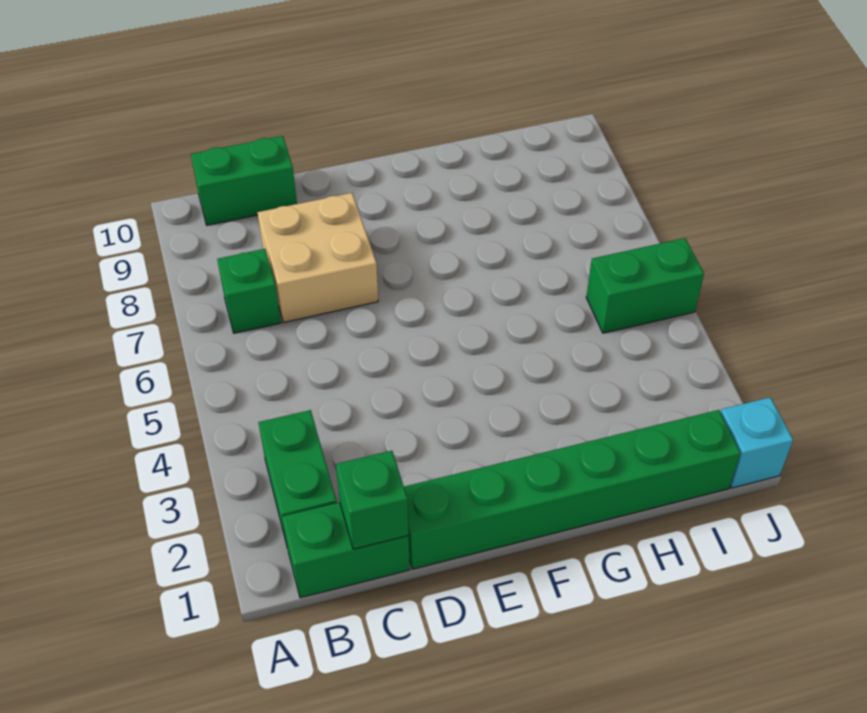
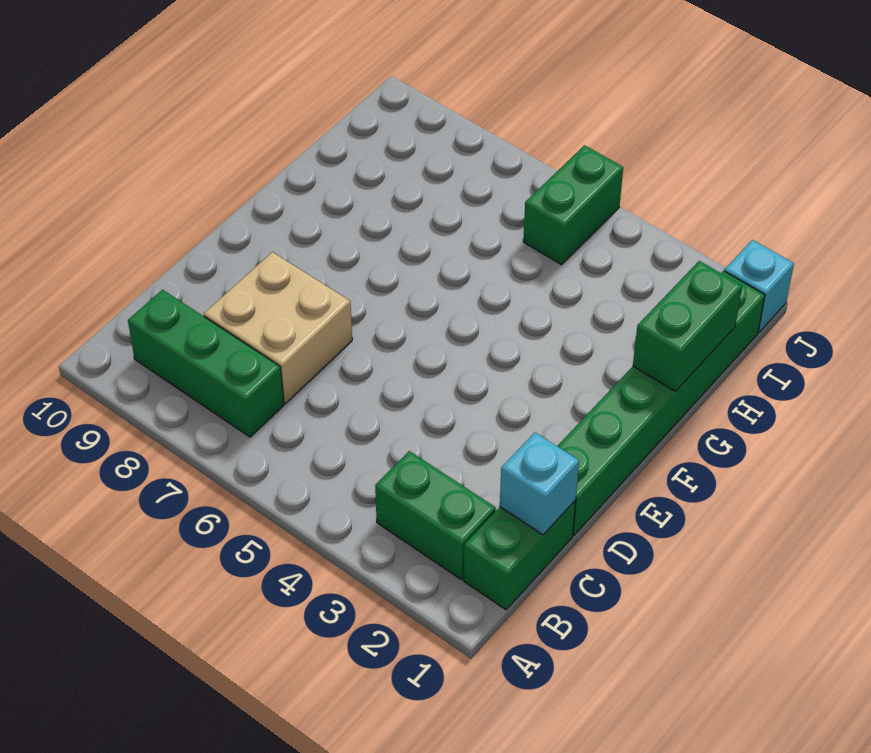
green brick B7 level 1 -> green brick B7:B9 level 1
green brick B10:C10 level 1 -> green brick G1:H1 level 2
green brick C1 level 2 -> cyan brick C1 level 2

